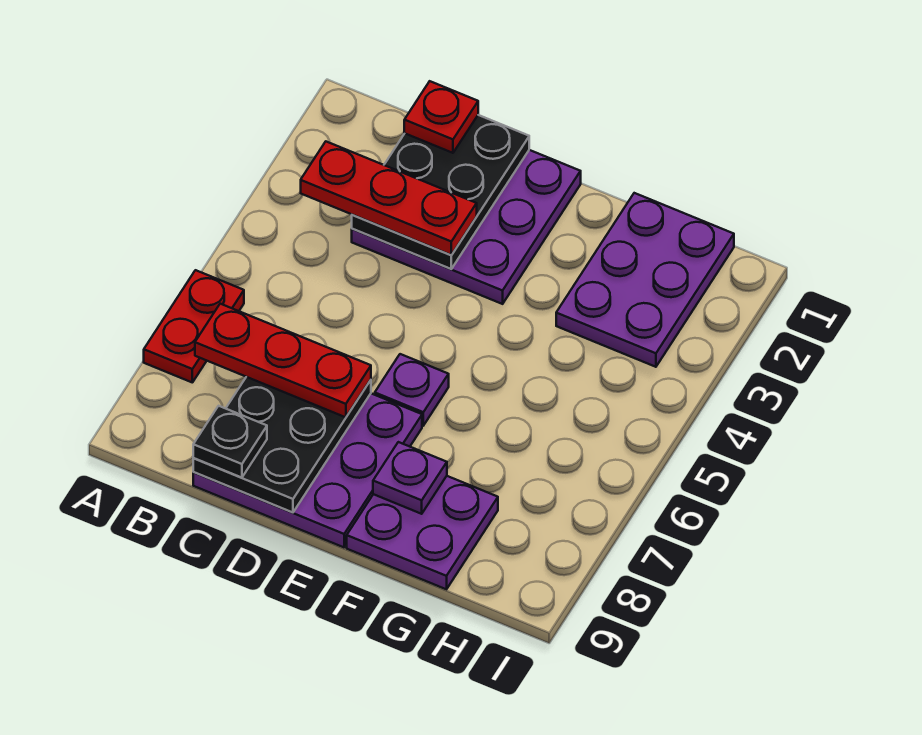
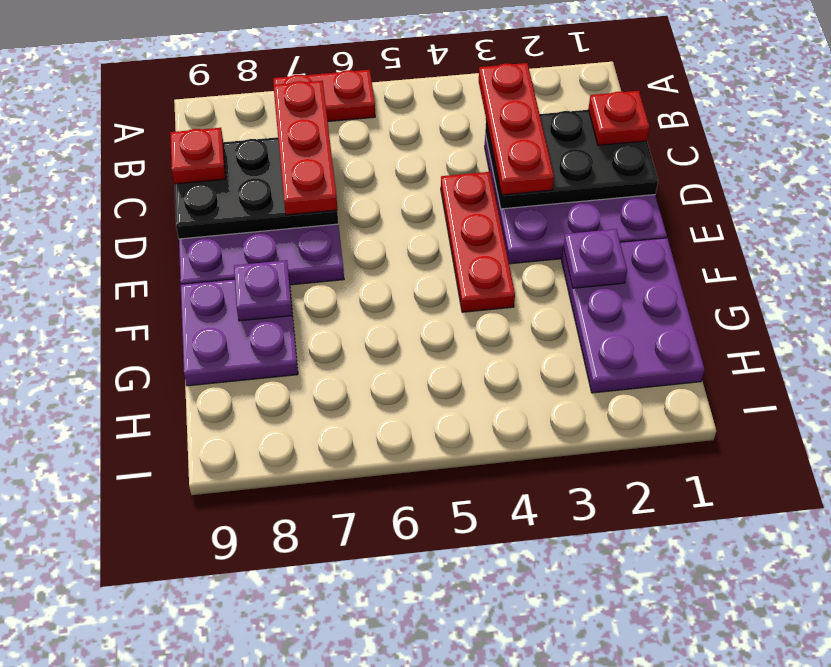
black plate C9 level 3 -> red plate C9 level 3
none -> red plate D4:F4 level 1
purple plate E6 level 1 -> purple plate F2 level 2
purple plate G1:H3 level 1 -> purple plate F1:H2 level 1

